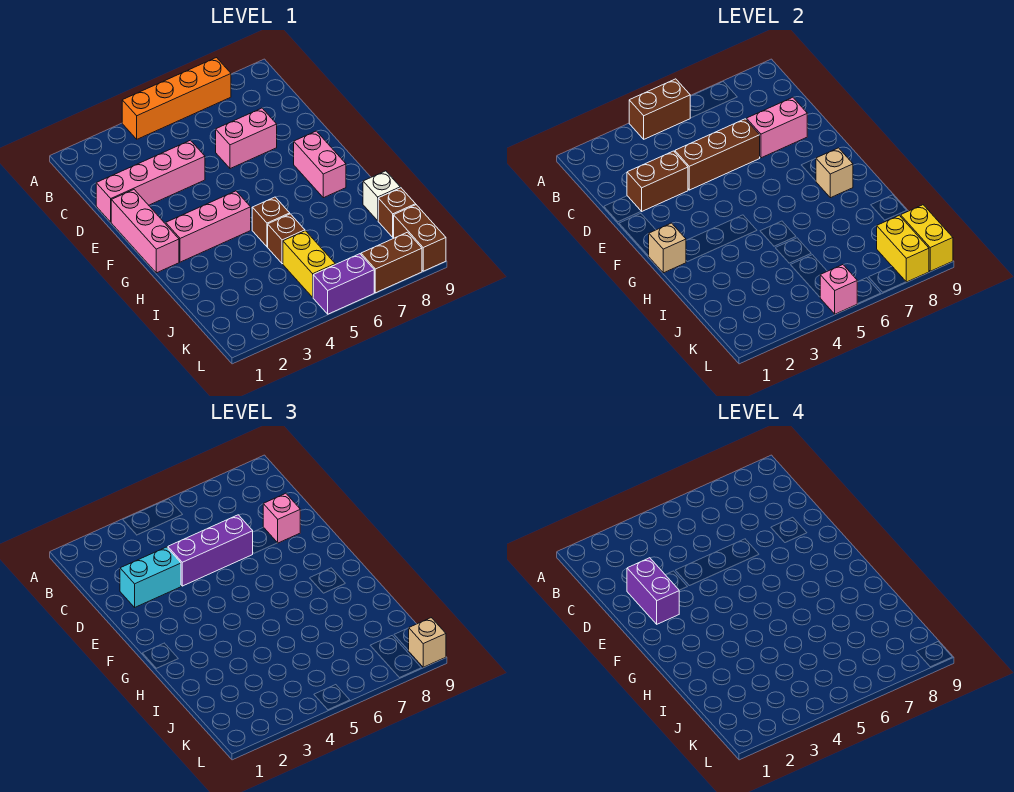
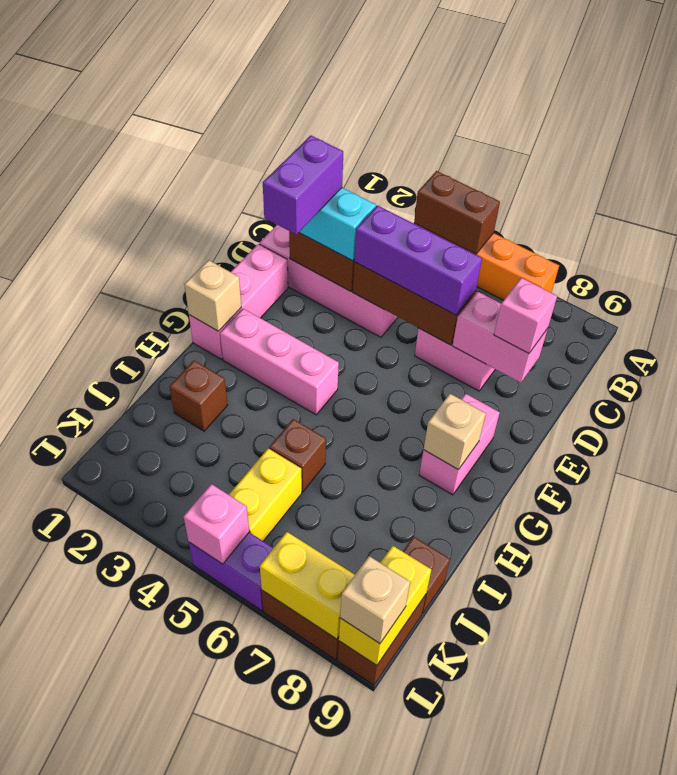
brown brick H5 level 1 -> brown brick I2 level 1
white brick I9 level 1 -> none
yellow brick K8:L8 level 2 -> yellow brick L7:L8 level 2

